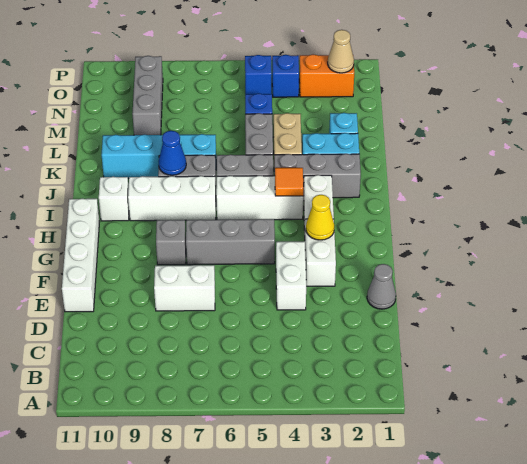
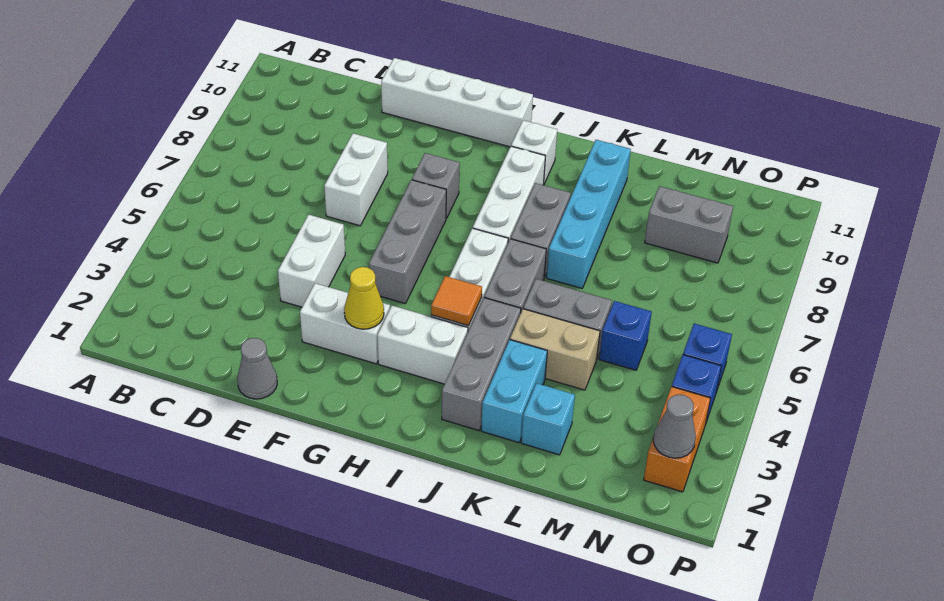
white brick E4:F4 level 1 -> white brick E4:E5 level 1
blue cone J8 level 2 -> none
grey brick M9:O9 level 1 -> grey brick M9:N9 level 1
tan cone O2 level 2 -> grey cone O2 level 2

